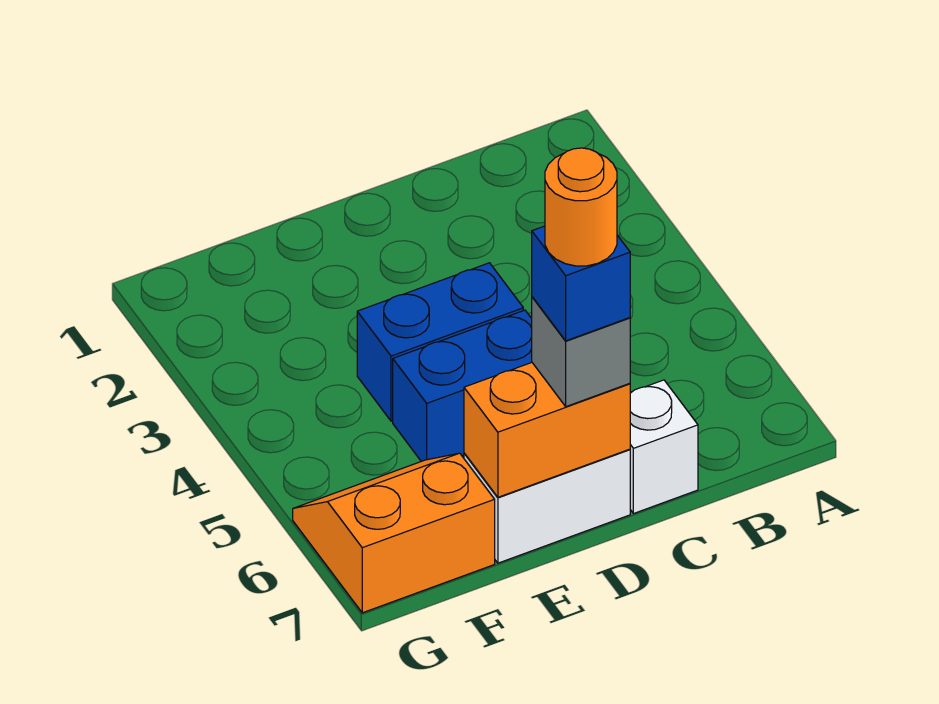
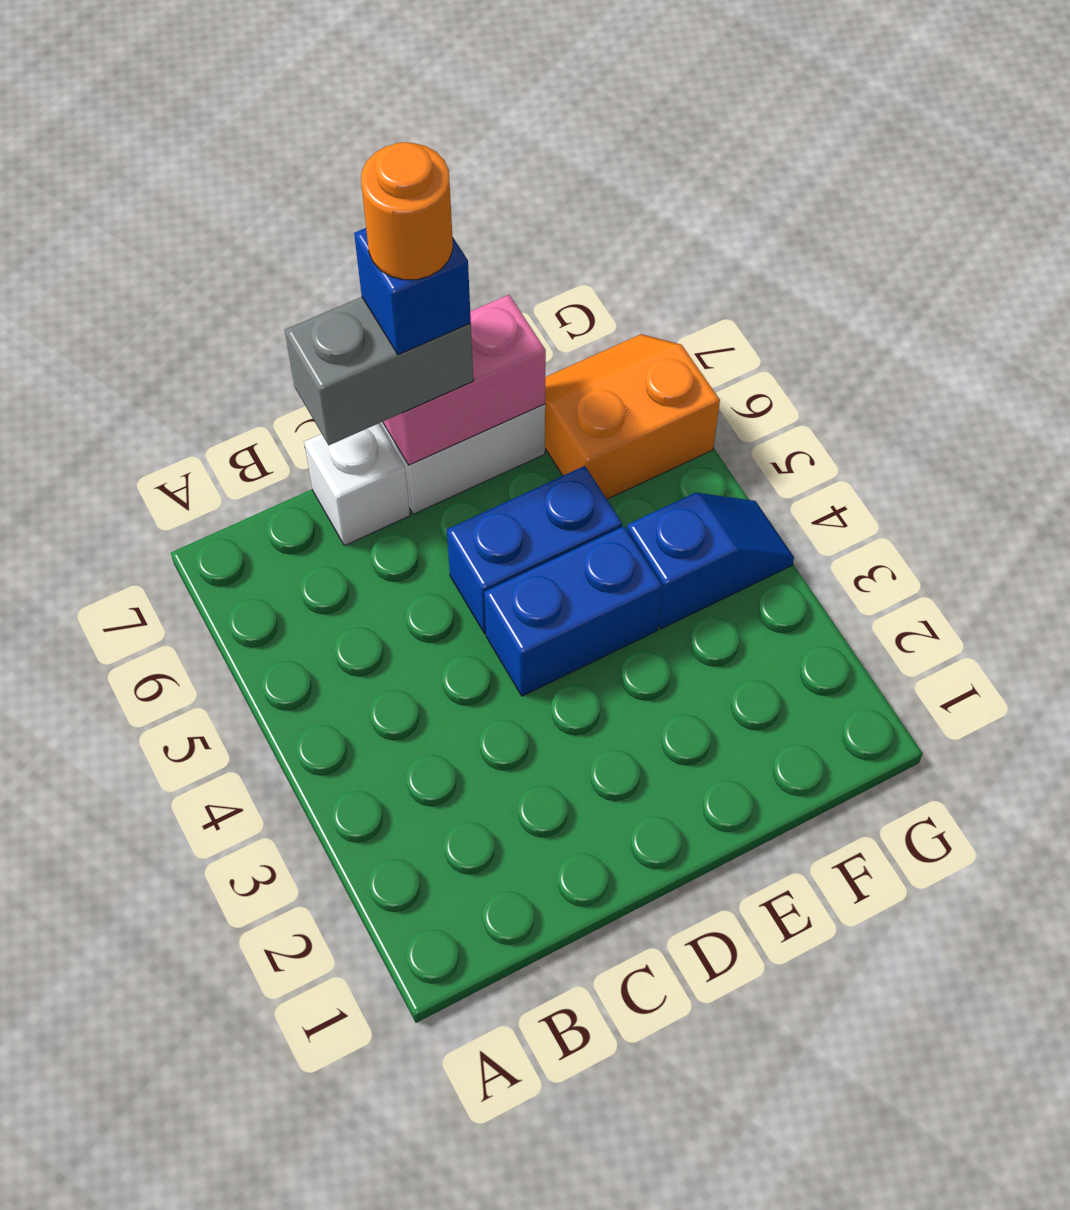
orange brick D7:E7 level 2 -> pink brick D7:E7 level 2
grey brick D7 level 3 -> grey brick C7:D7 level 3
none -> blue slope F4:G4 level 1 top F
orange slope F6:G7 level 1 top 7 -> orange slope F6:G7 level 1 top 6

